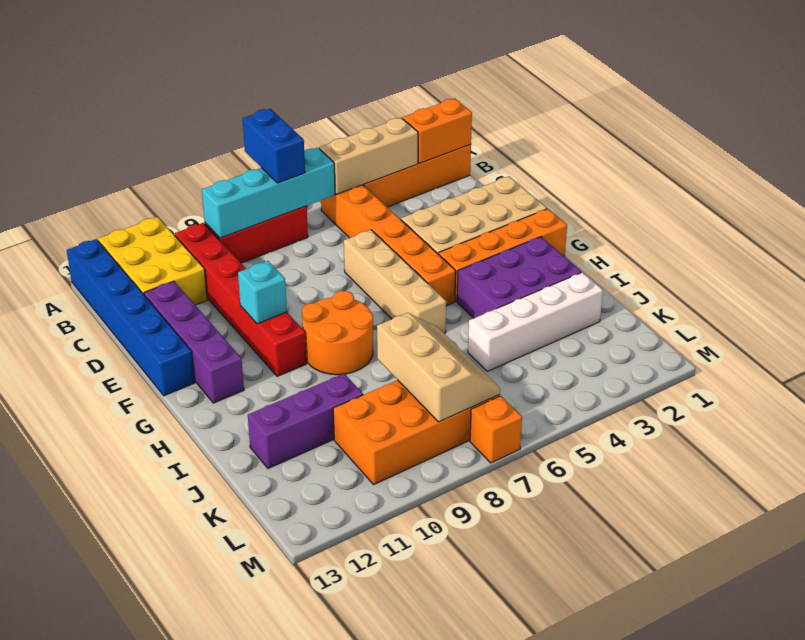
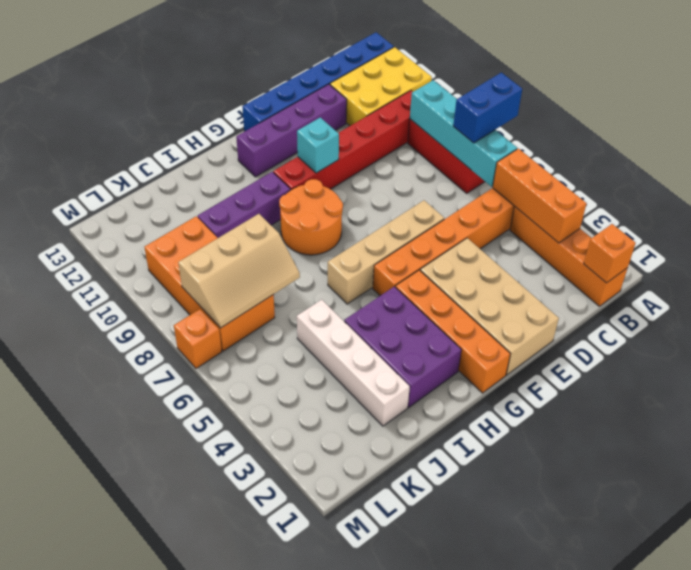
orange brick B1:B2 level 2 -> orange brick B1 level 2
tan brick B3:B5 level 2 -> orange brick B3:B5 level 2
purple brick J10:J12 level 1 -> purple brick H10:J10 level 1

